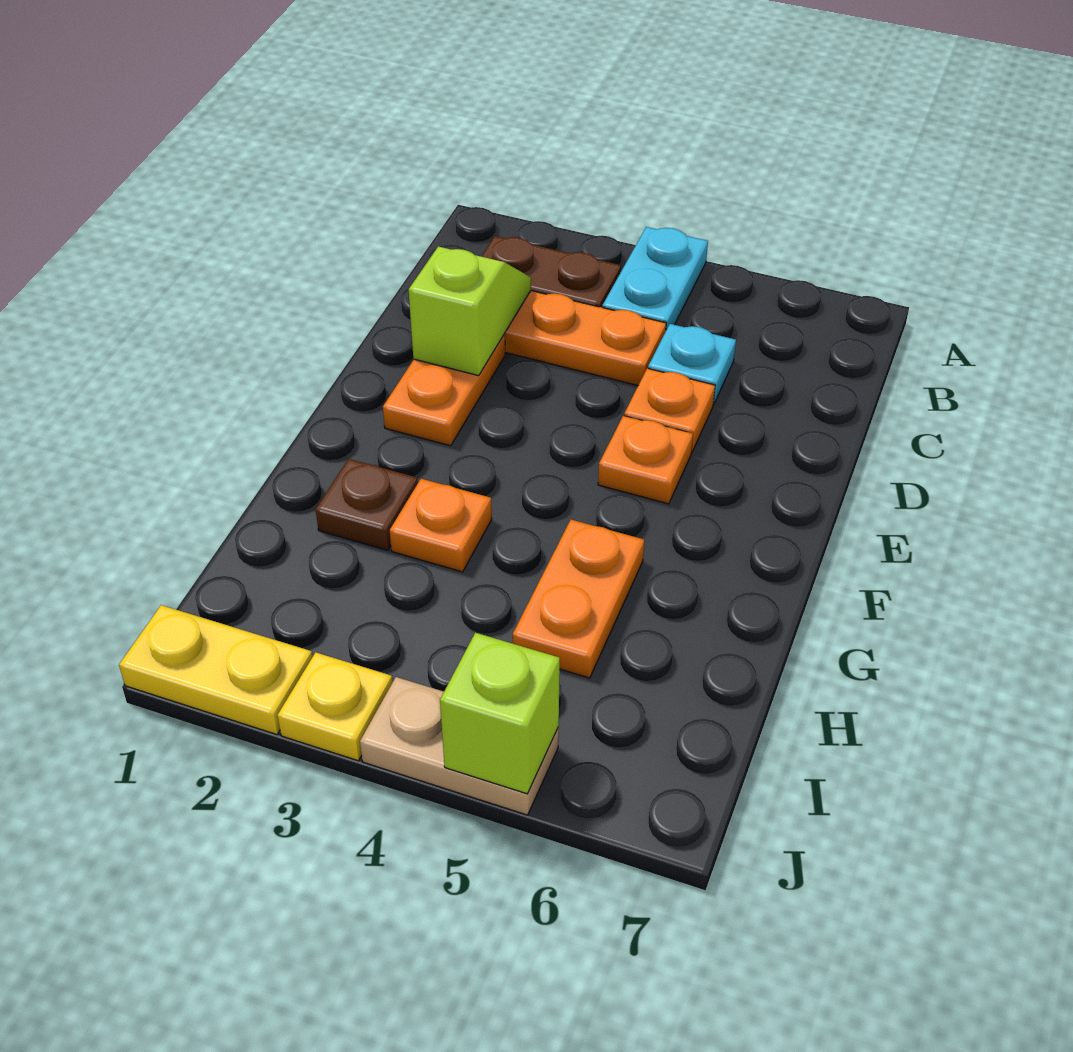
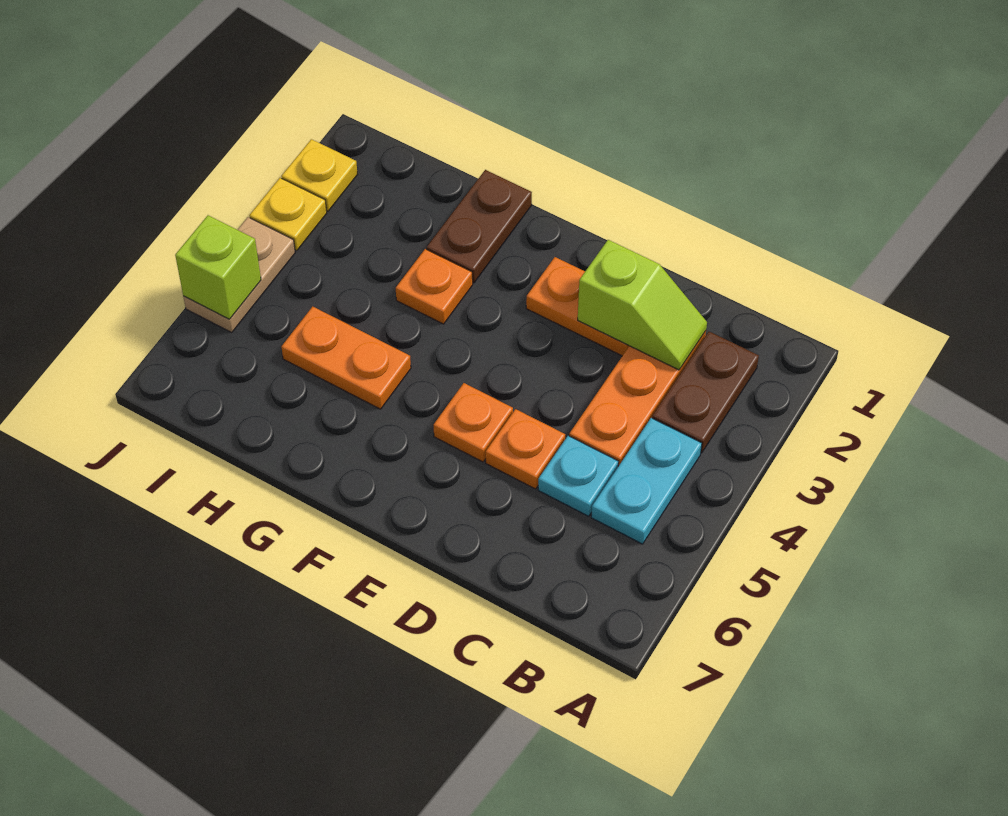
cyan plate A4:B4 level 1 -> cyan plate B4:B5 level 1
brown plate G2 level 1 -> brown plate G1:G2 level 1
yellow plate J1:J2 level 1 -> yellow plate J2 level 1

